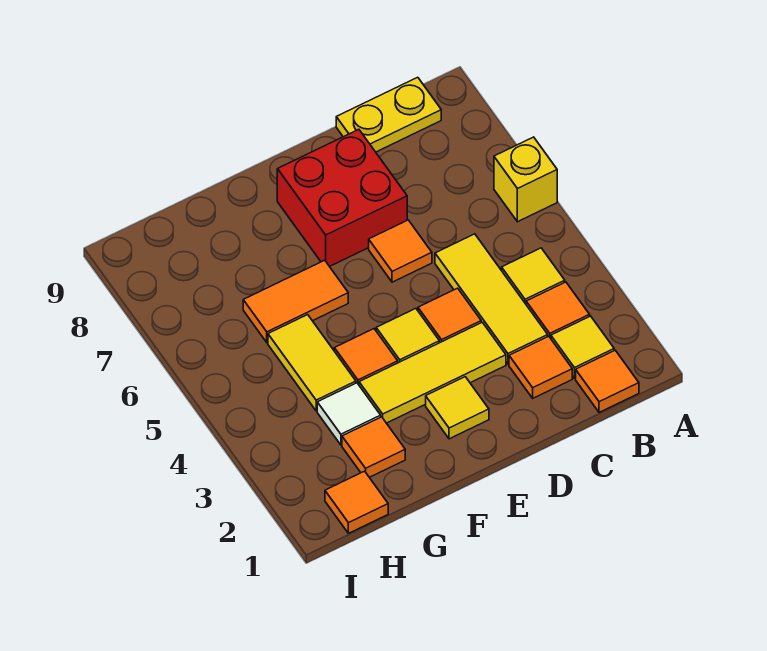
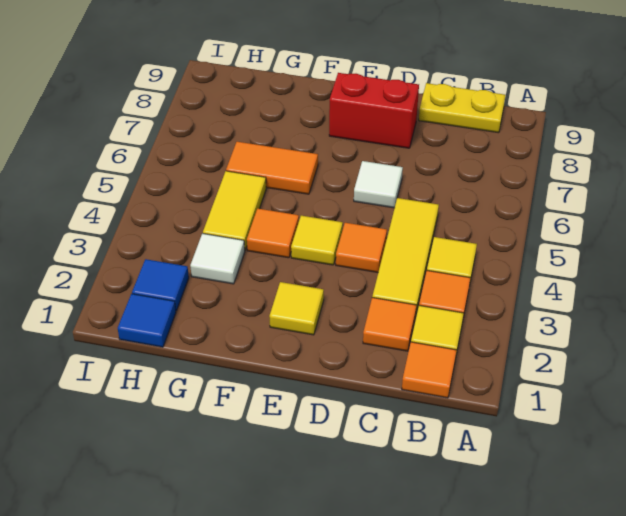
yellow brick A6 level 1 -> none
yellow tile D3:F3 level 1 -> none
orange tile D6 level 1 -> white tile D6 level 1
red brick D7:E8 level 1 -> red brick D8:E8 level 1
orange tile G2 level 1 -> none
orange tile H1 level 1 -> blue tile H1 level 1
none -> blue tile H2 level 1

